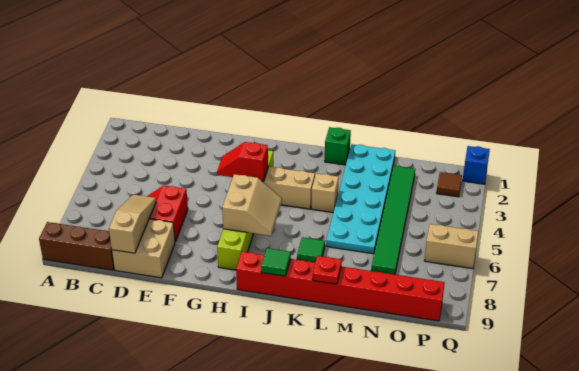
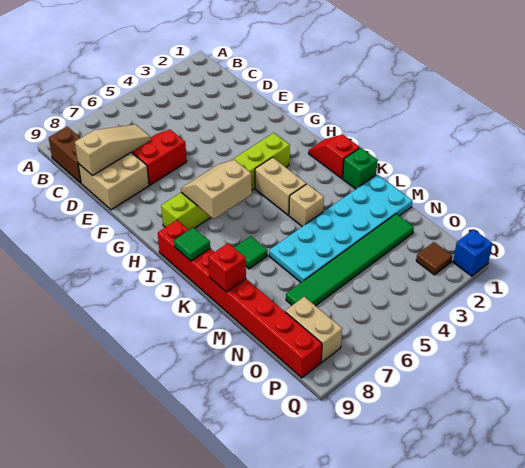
brown brick A9:C9 level 1 -> brown brick B9:C9 level 1
red slope G4:H4 level 2 top H -> red slope I1:J1 level 1 top J
tan slope H6:I7 level 2 top H -> tan slope H6:I7 level 2 top I
red plate L9 level 2 -> red brick L9 level 2
tan brick P6:Q6 level 1 -> tan brick O8:P8 level 1

